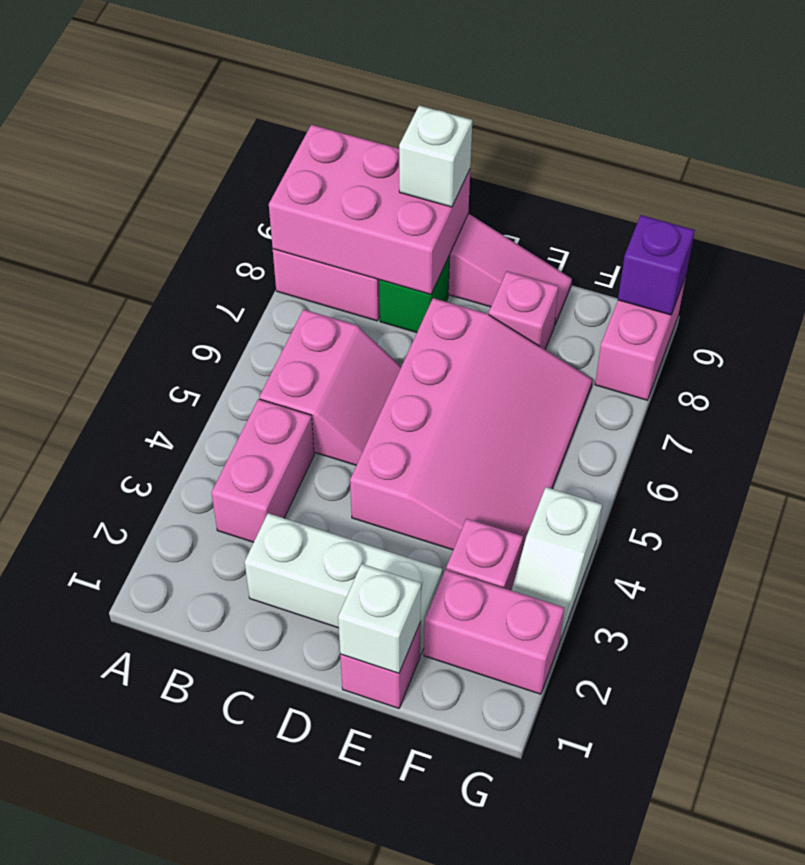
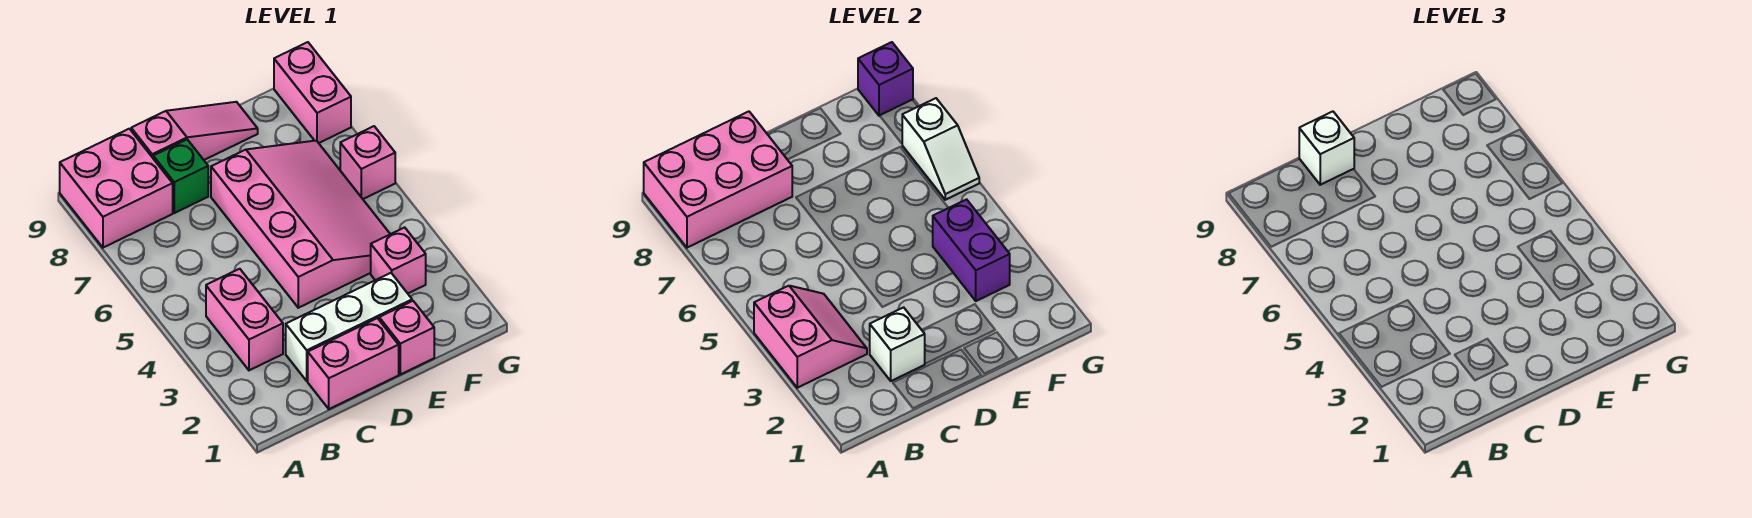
pink slope B5:C6 level 1 top B -> pink slope A3:B4 level 2 top A
white brick E1 level 2 -> white brick C2 level 2
pink brick E8 level 1 -> pink brick G6 level 1
pink brick F2:G2 level 1 -> pink brick C1:D1 level 1
none -> purple brick F3:F4 level 2
white slope G3:G4 level 1 top 4 -> white slope G6:G7 level 2 top 7

